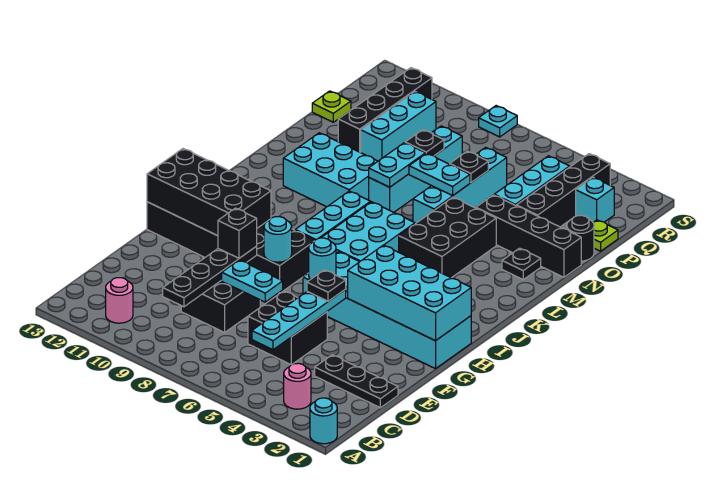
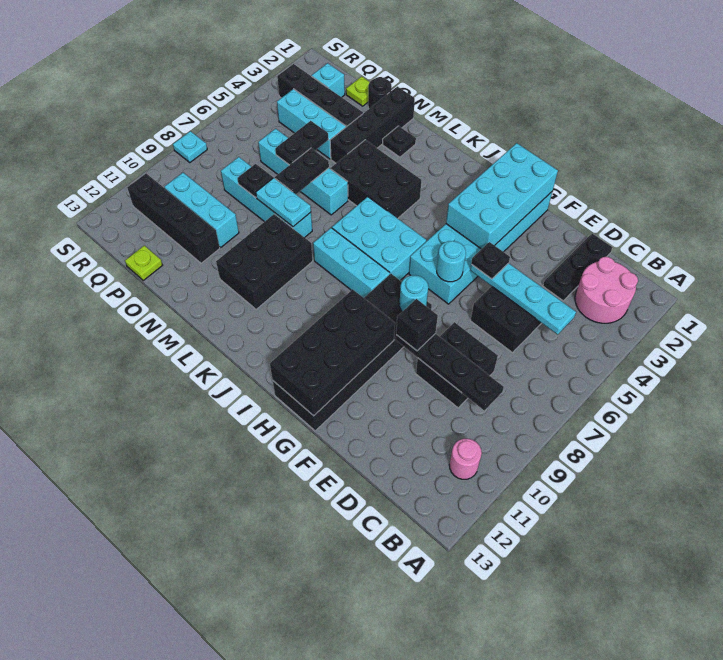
cyan round brick A1 level 1 -> none
pink round brick B3 level 1 -> pink round brick B2:C3 level 1
cyan plate E7:E8 level 2 -> none
cyan brick L9:M11 level 1 -> black brick L9:M11 level 1
cyan plate N6:N7 level 2 -> black plate N6:N7 level 2
black plate O6 level 2 -> black plate O5:O6 level 2

